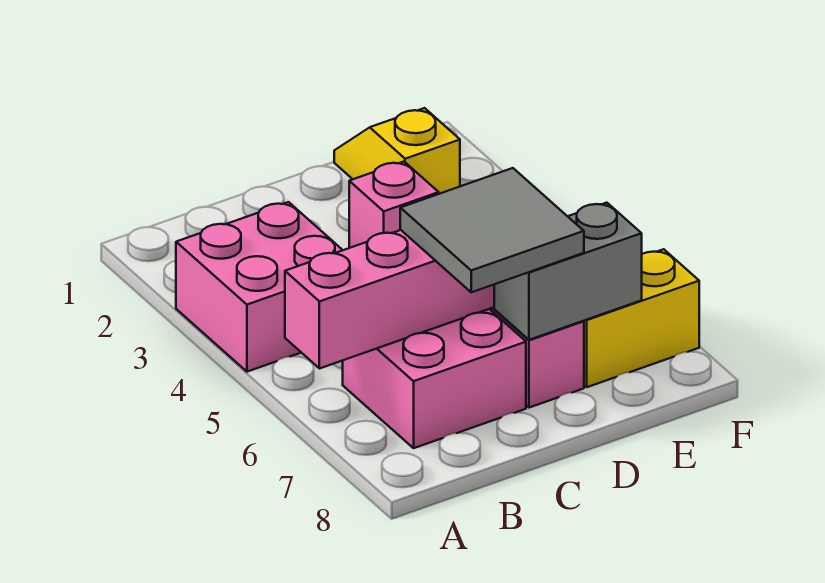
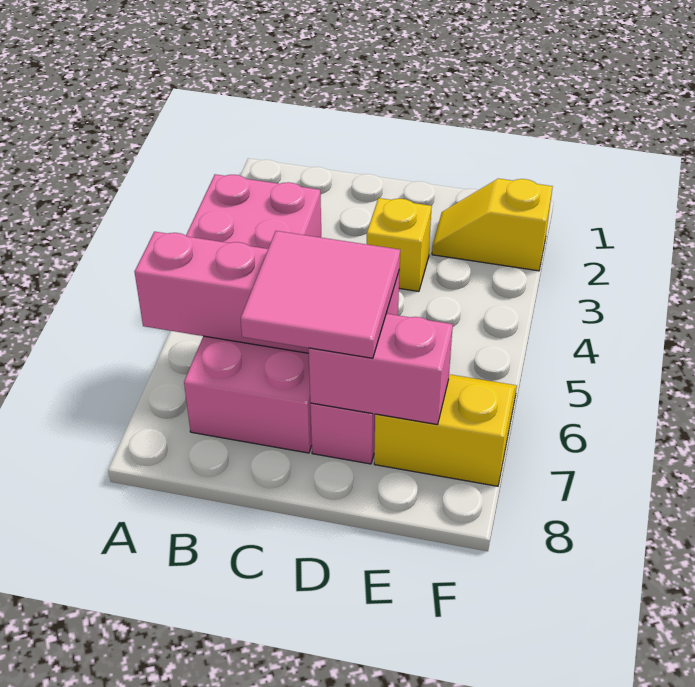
grey tile C6:D7 level 3 -> pink tile C6:D7 level 3
pink brick D3 level 1 -> yellow brick D3 level 1
grey brick D7:E7 level 2 -> pink brick D7:E7 level 2
yellow slope E1:E2 level 1 top 2 -> yellow slope E2:F2 level 1 top F

